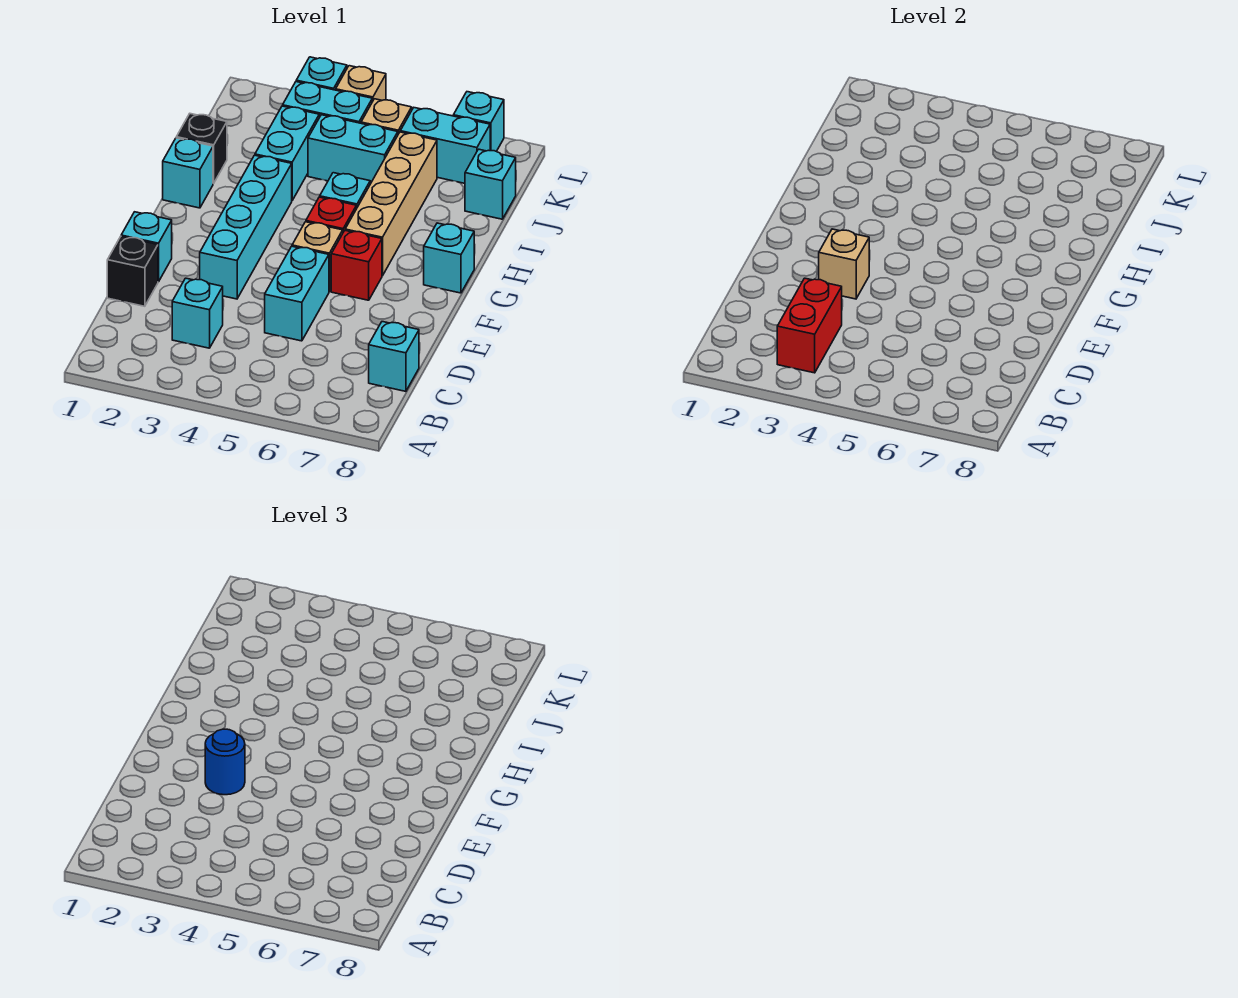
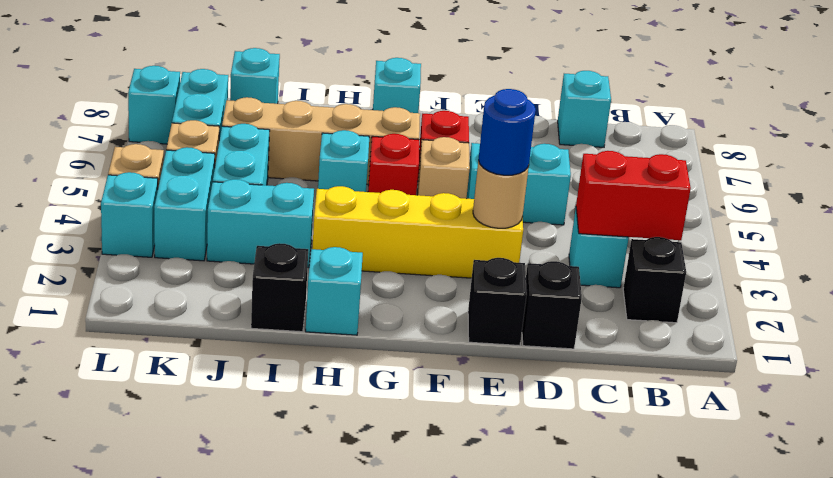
none -> black brick B2 level 1
cyan brick E1 level 1 -> black brick E1 level 1
cyan brick E3:H3 level 1 -> yellow brick E3:H3 level 1
tan brick E3 level 2 -> tan round brick E3 level 2

